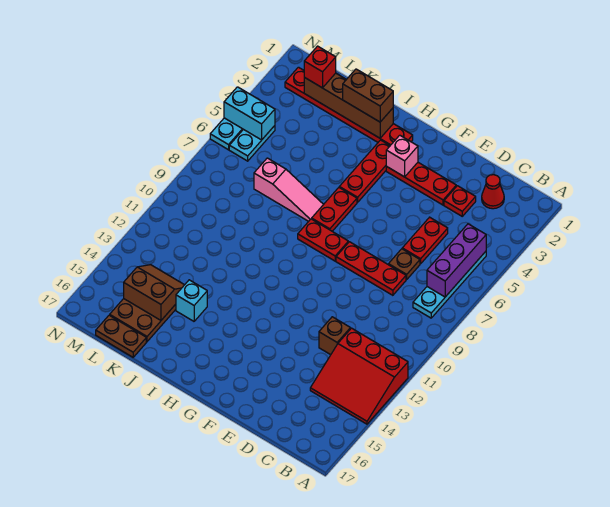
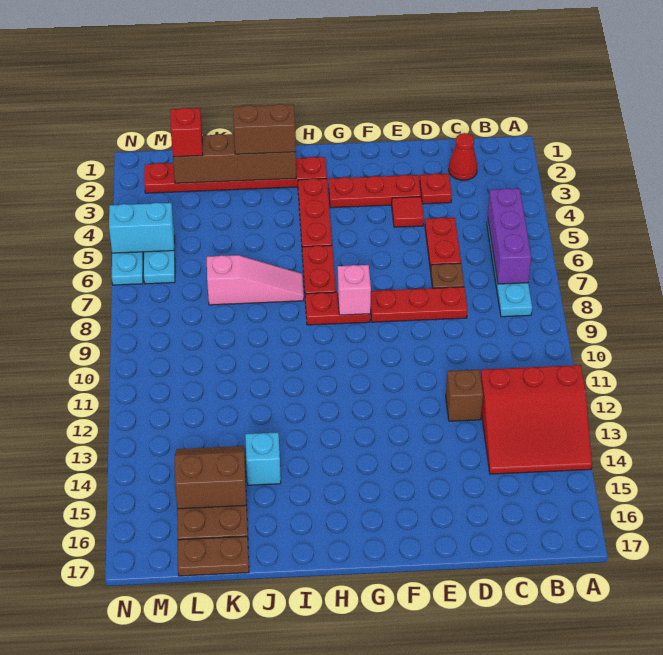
none -> red tile E4 level 1
pink brick G3 level 2 -> pink brick G8 level 2

